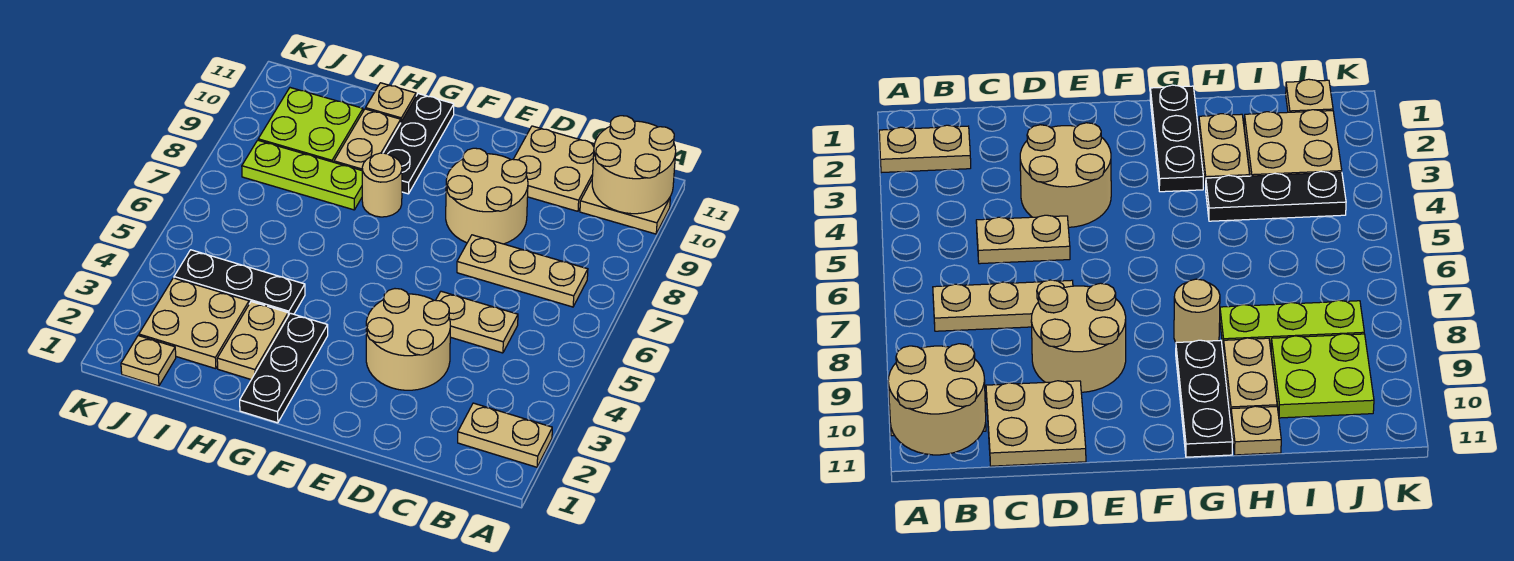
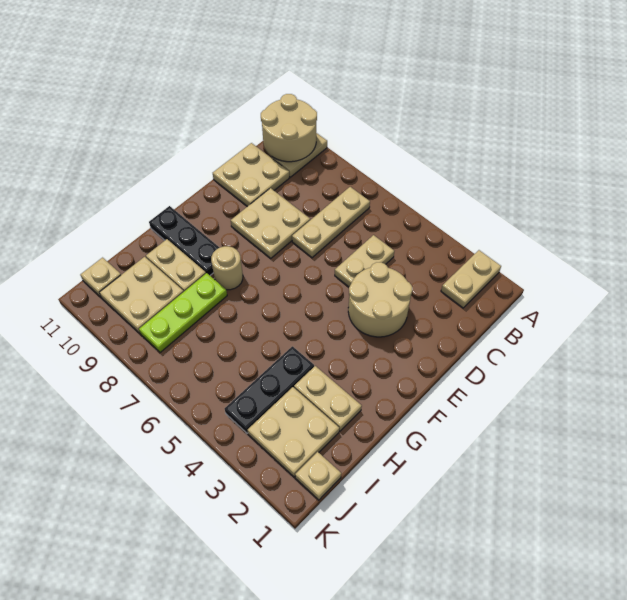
tan round brick D8:E9 level 1 -> tan plate D8:E9 level 1
black plate G1:G3 level 1 -> none
tan plate H11 level 1 -> tan plate J11 level 1
lime plate I9:J10 level 1 -> tan plate I9:J10 level 1

